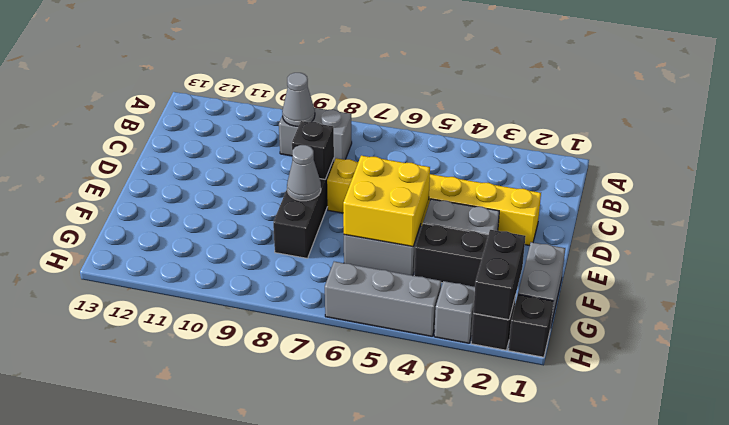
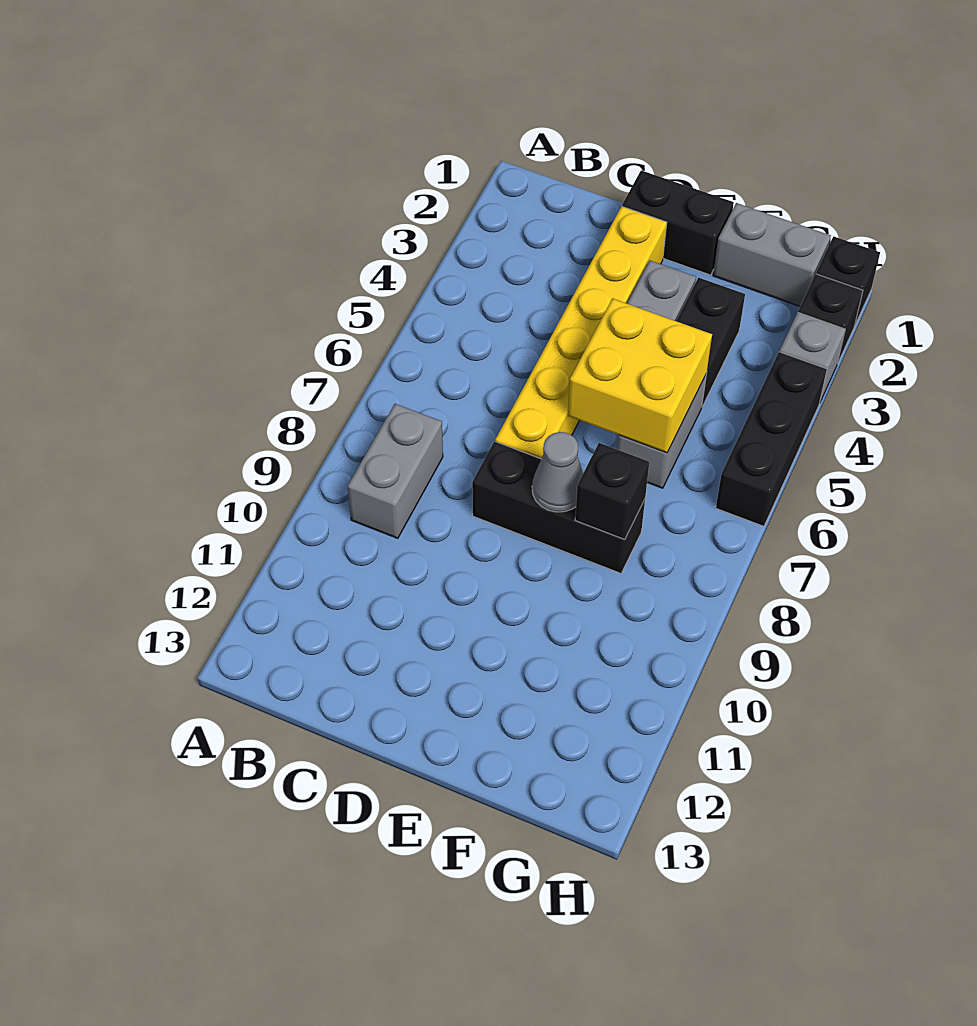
grey cone B9 level 2 -> none
black brick D8 level 2 -> black brick F8 level 2
black brick G2:H2 level 2 -> black brick D1:E1 level 1
grey brick H4:H6 level 1 -> black brick H4:H6 level 1

